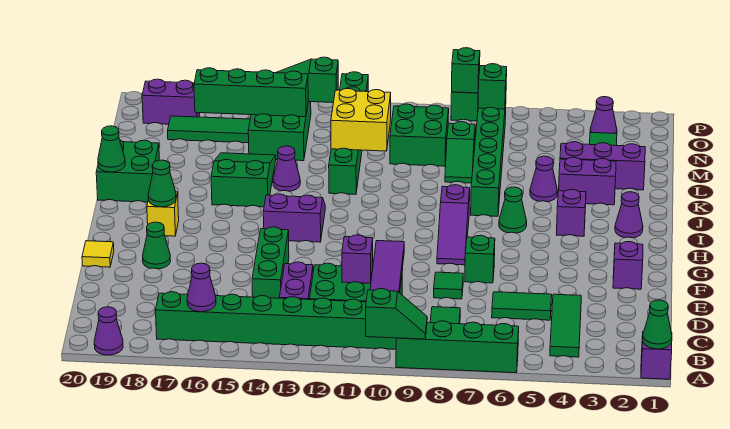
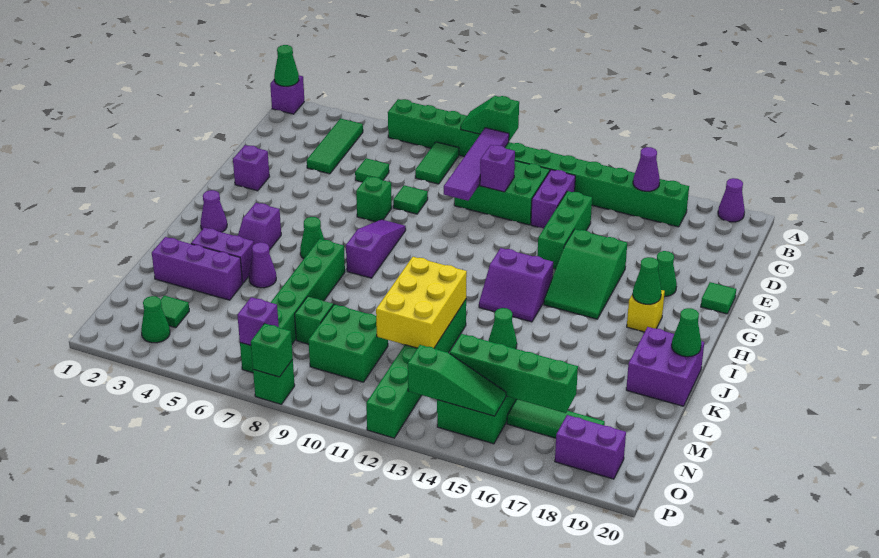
green tile D5:D6 level 1 -> green tile D6 level 1
yellow tile F20 level 1 -> green tile F20 level 1
green slope J15:L16 level 1 top J -> green slope F15:H16 level 1 top F
green brick J19:K20 level 1 -> purple brick J19:K20 level 1
purple cone K14 level 1 -> green cone K14 level 1
yellow brick L11:M12 level 2 -> yellow brick K11:M12 level 2
purple cone O3 level 1 -> green cone O3 level 1
green brick O7 level 2 -> purple brick O7 level 2

